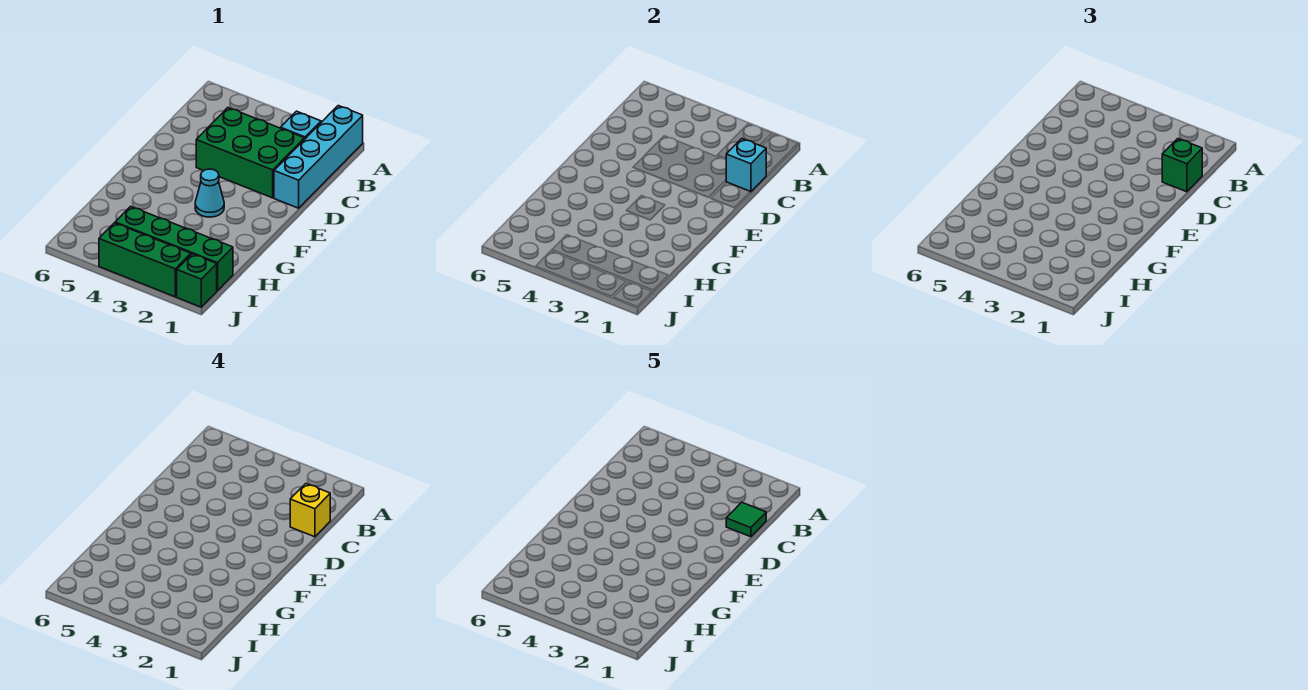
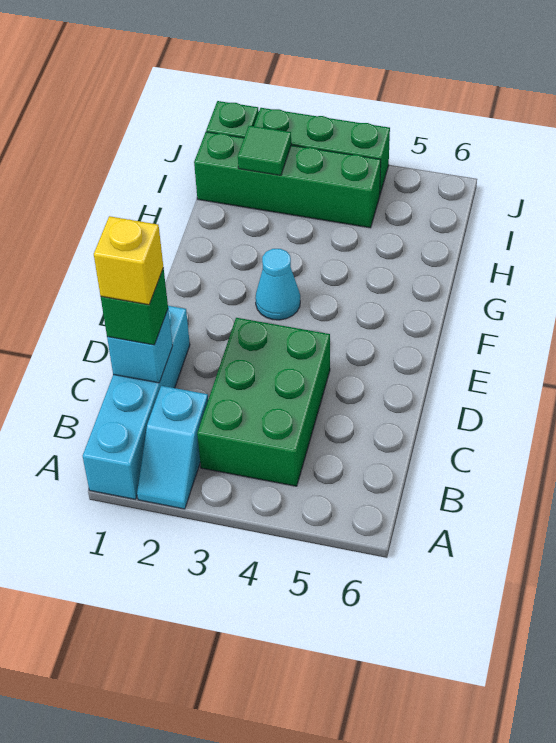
green tile C1 level 5 -> green tile I2 level 2
green brick C2:D4 level 1 -> green brick B3:D4 level 1

